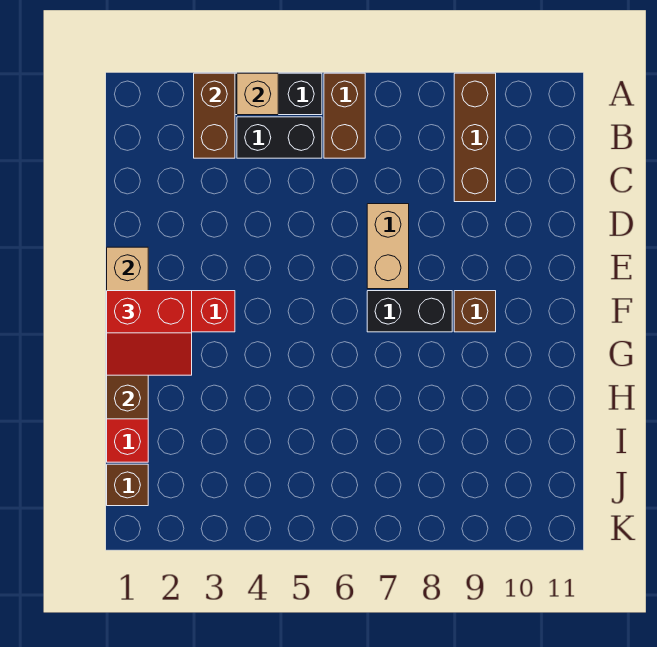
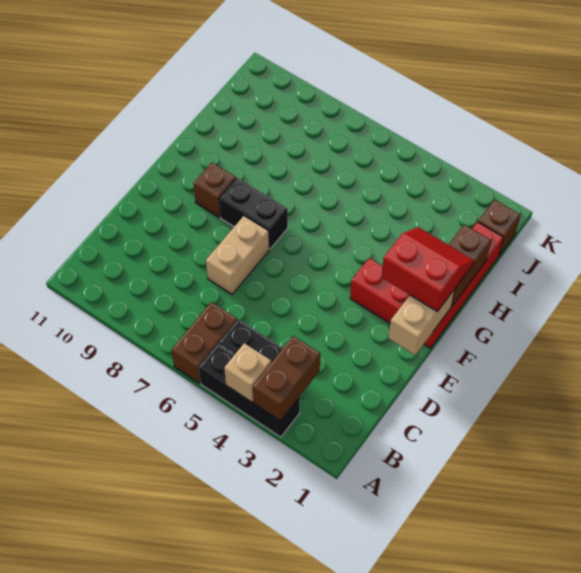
brown brick A9:C9 level 1 -> none

